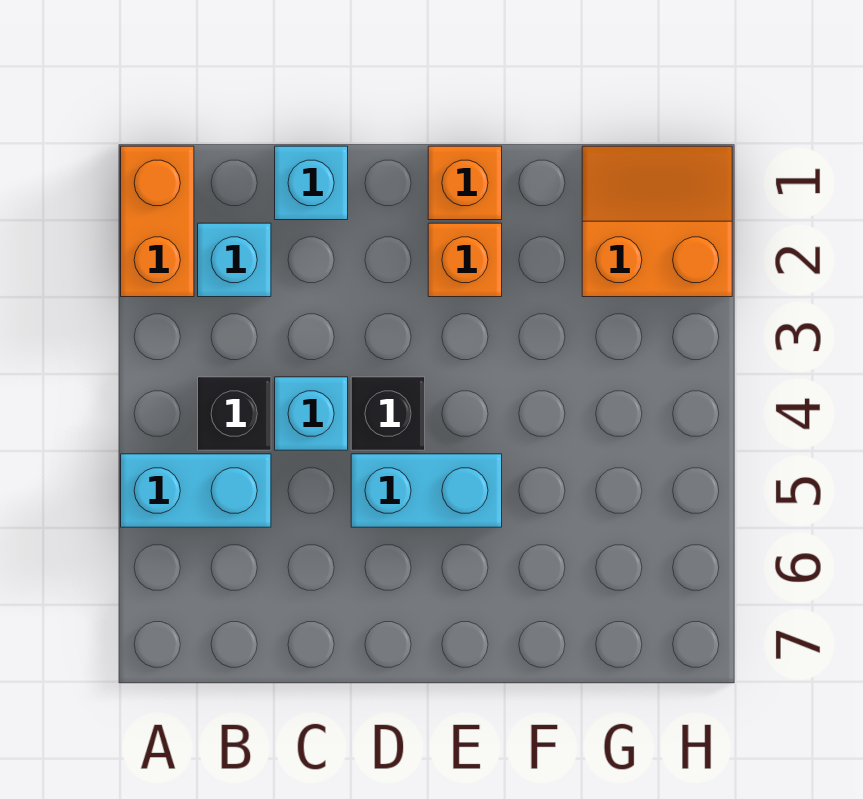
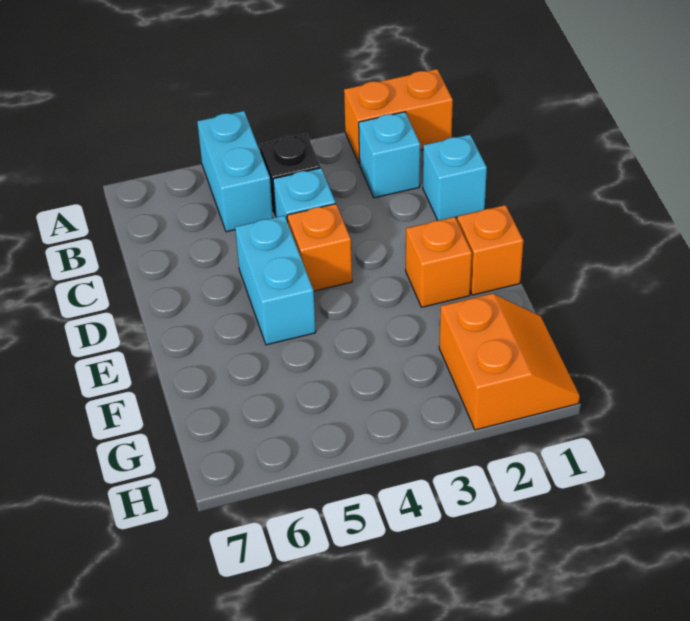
black brick D4 level 1 -> orange brick D4 level 1

